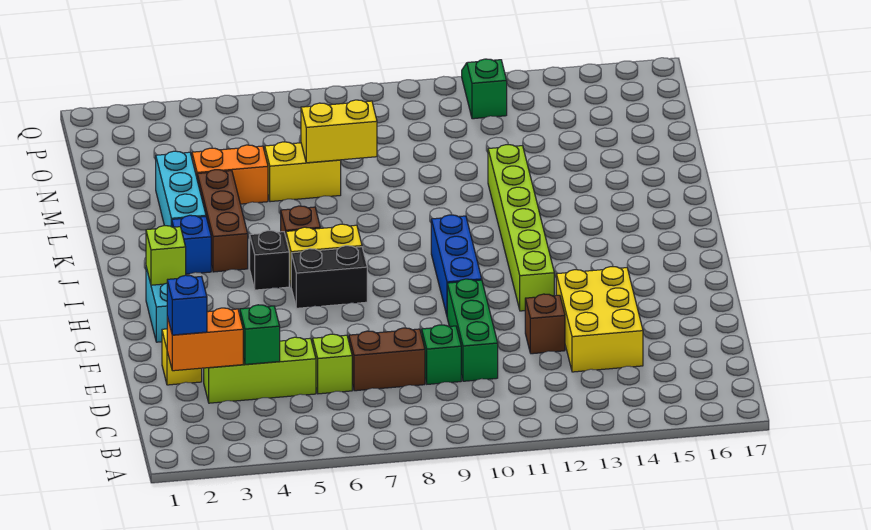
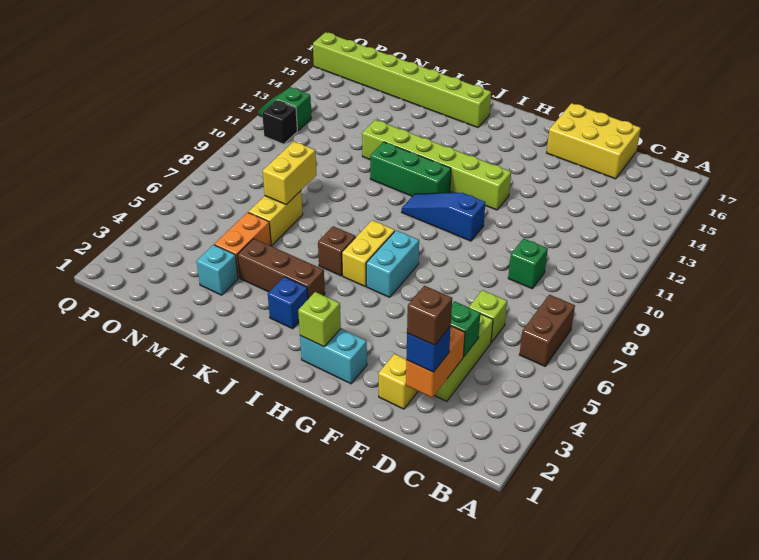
brown brick D7:D8 level 1 -> brown brick B6:B7 level 1
green brick D10:F10 level 1 -> green brick I11:K11 level 1
yellow brick D13:F14 level 1 -> yellow brick D16:F17 level 1
brown brick E12 level 1 -> brown brick D2 level 4
blue brick G10:I10 level 1 -> blue slope G10:I10 level 1 top G
black brick H6:H7 level 1 -> cyan brick H6:H7 level 1
black brick I5 level 1 -> black brick P11 level 1
none -> lime brick J16:Q16 level 1
cyan brick K3:M3 level 1 -> cyan brick M3 level 1

